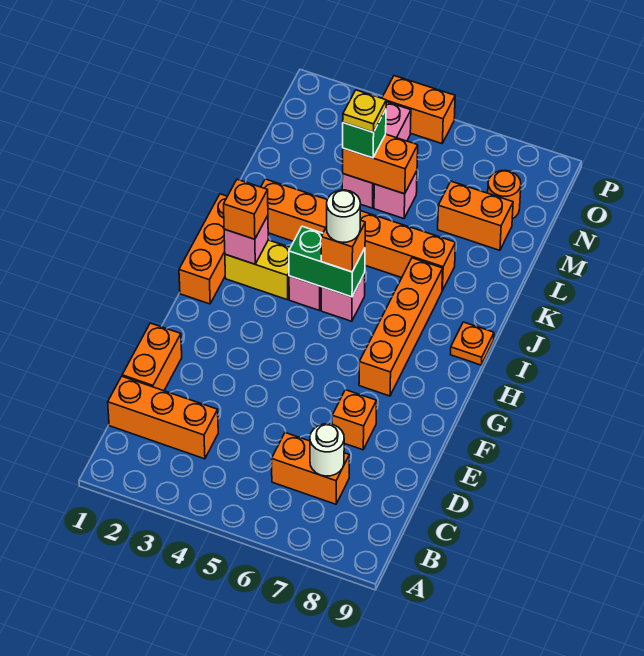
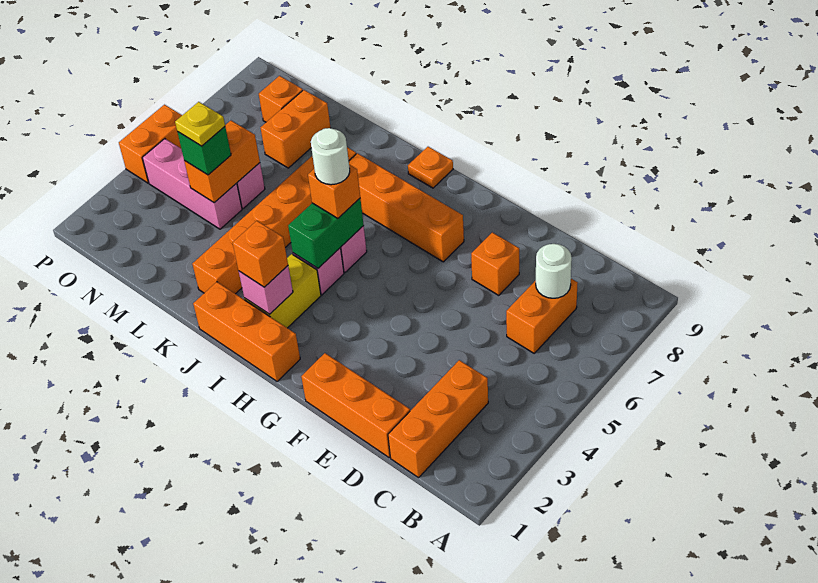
orange brick D1:E1 level 1 -> orange brick D1:F1 level 1
orange round brick N8 level 1 -> orange brick N8 level 1

